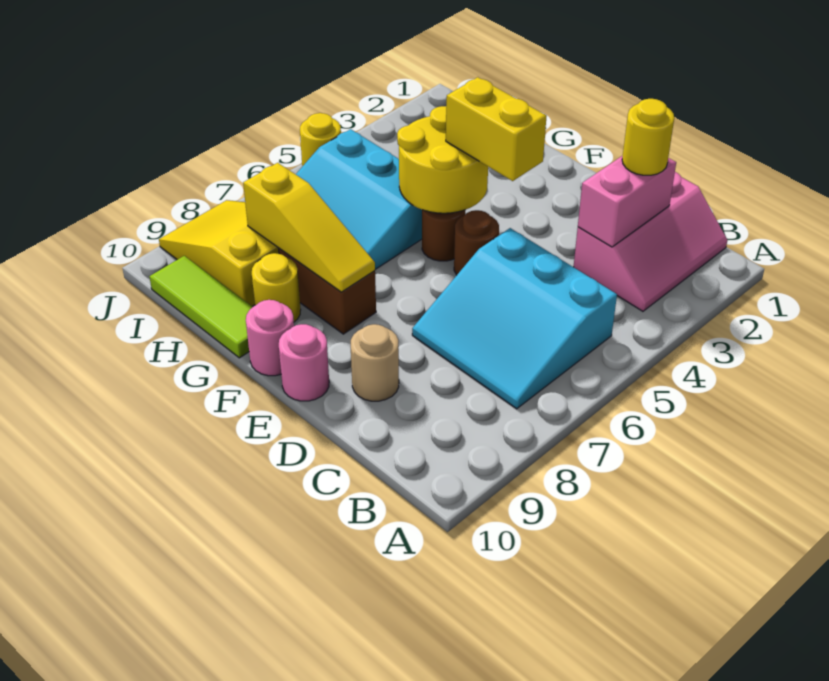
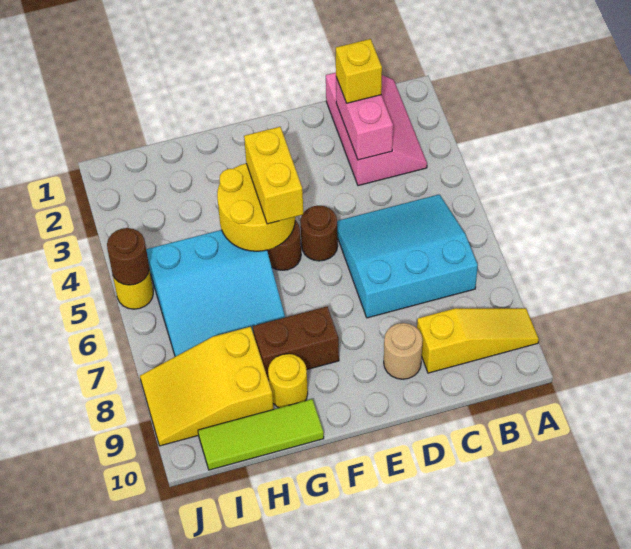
cyan slope B5:D7 level 1 top 5 -> cyan slope B5:D7 level 1 top 7
yellow round brick C2 level 3 -> yellow brick C2 level 3
yellow brick E4:F4 level 3 -> yellow brick F4:F5 level 3
pink round brick E10 level 1 -> none
yellow slope F8:H8 level 2 top H -> yellow slope A9:C9 level 1 top C
pink round brick F10 level 1 -> none
none -> brown round brick J5 level 2

